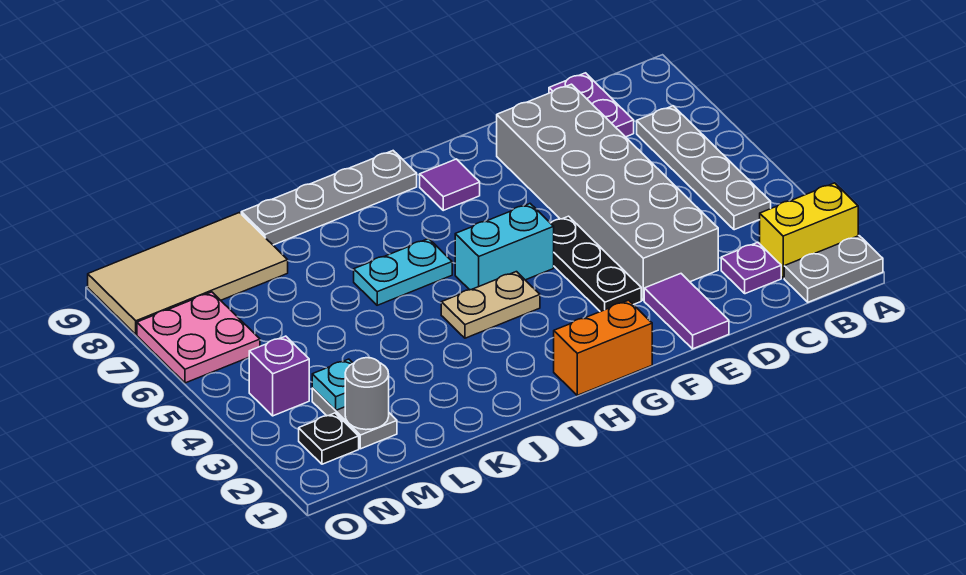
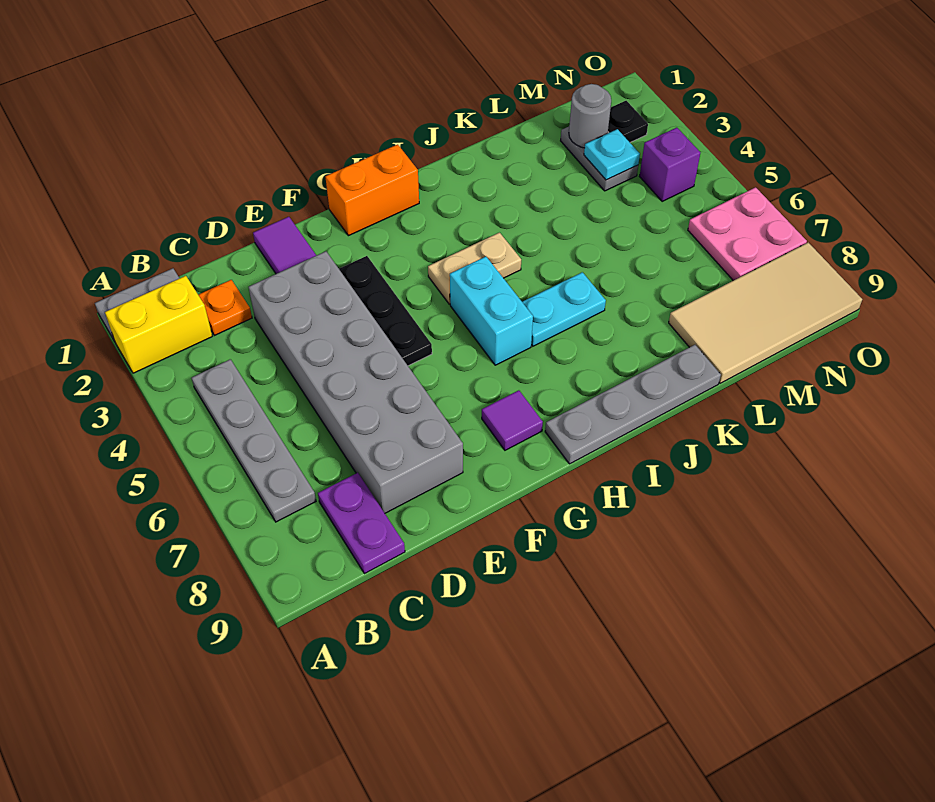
purple plate C2 level 1 -> orange plate C2 level 1
cyan brick G5:H5 level 1 -> cyan brick H5:H6 level 1

